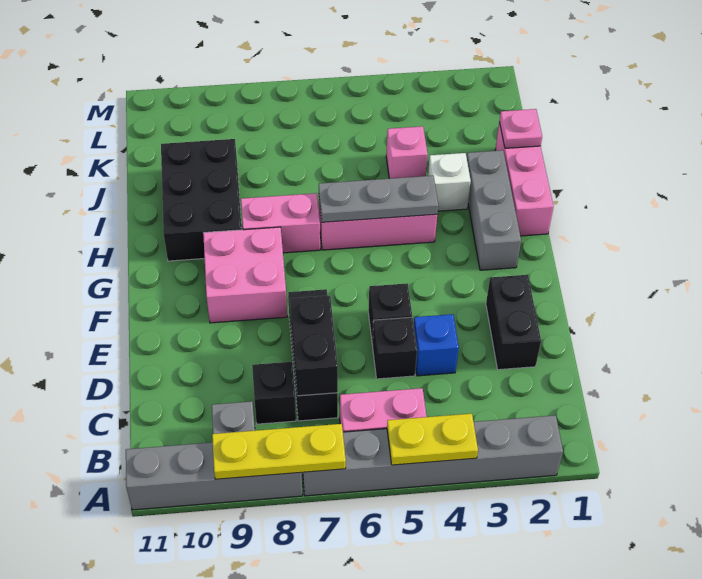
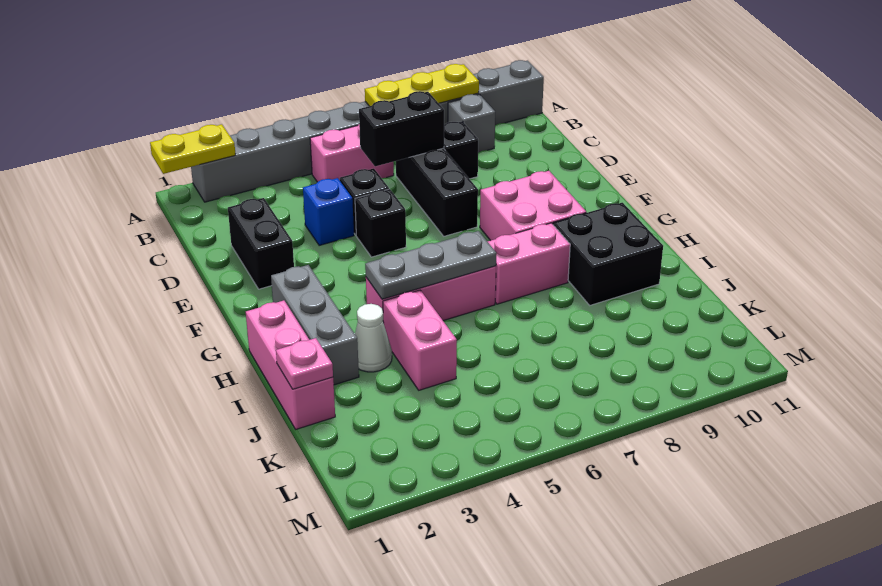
yellow plate A4:A5 level 2 -> yellow plate A1:A2 level 2
black brick C7:D7 level 2 -> black brick C6:C7 level 2
black brick H9:J10 level 1 -> black brick H9:I10 level 1
white brick I3 level 1 -> white cone I3 level 1
pink brick J4 level 1 -> pink brick I4:J4 level 1

